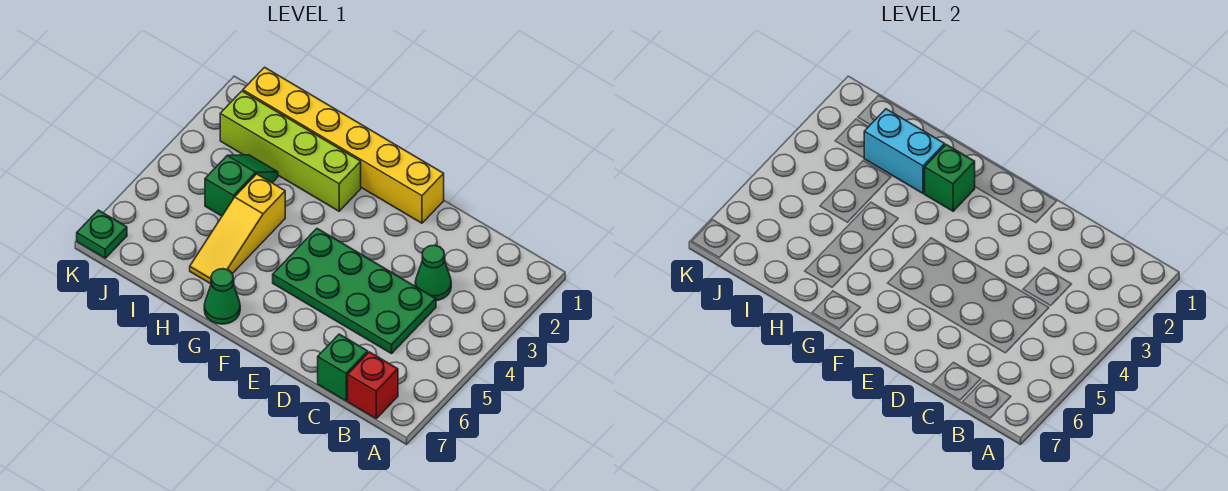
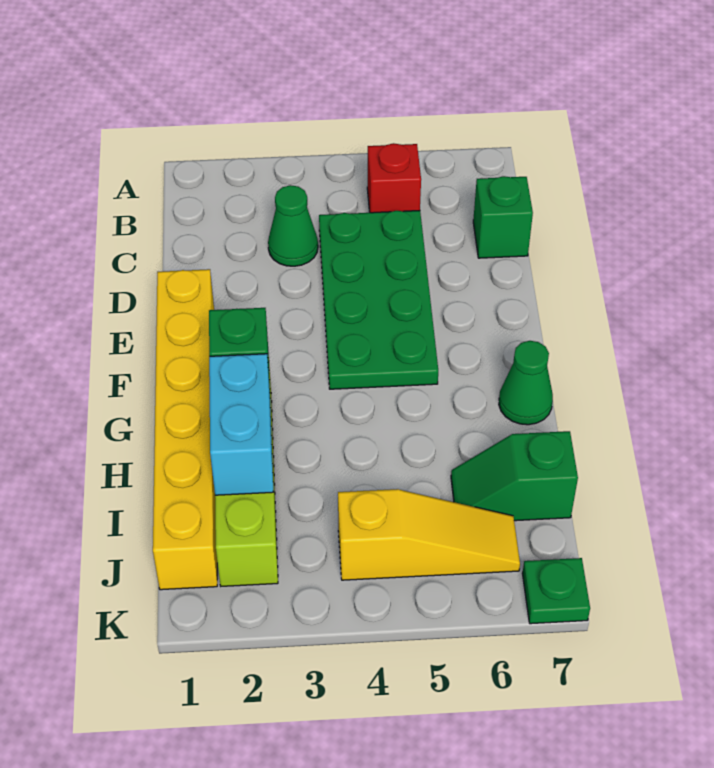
red brick B7 level 1 -> red brick B5 level 1
yellow slope H4:H6 level 1 top 4 -> yellow slope J4:J6 level 1 top 4
green slope I3:I4 level 1 top 4 -> green slope I6:I7 level 1 top 7

